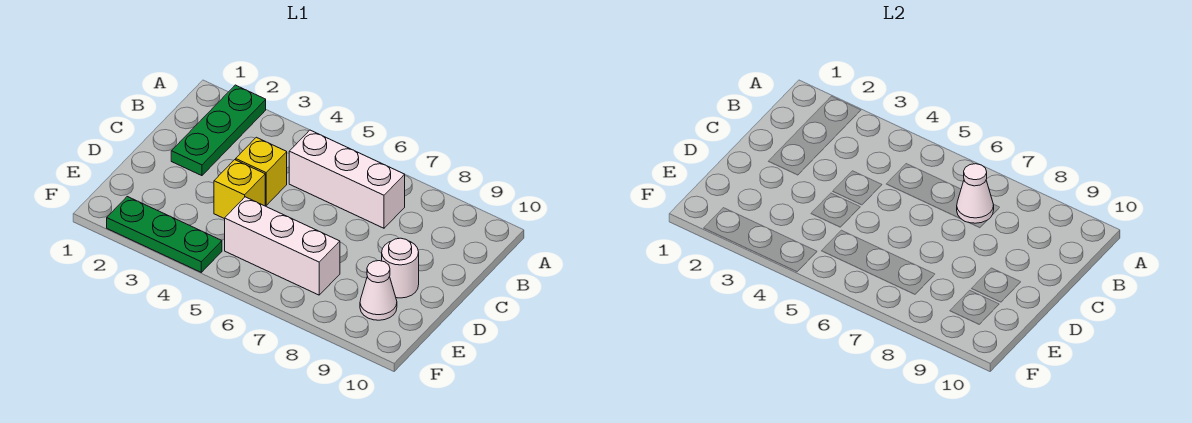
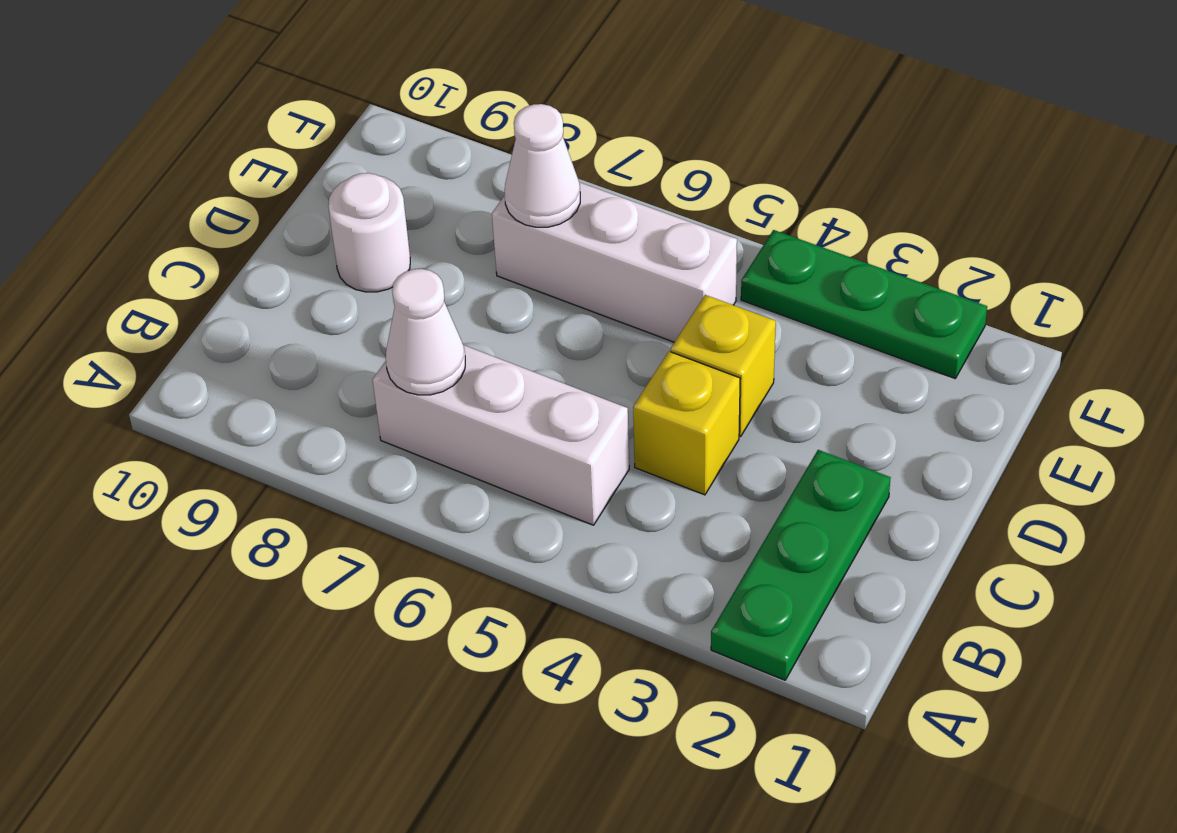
white cone E9 level 1 -> white cone E7 level 2

